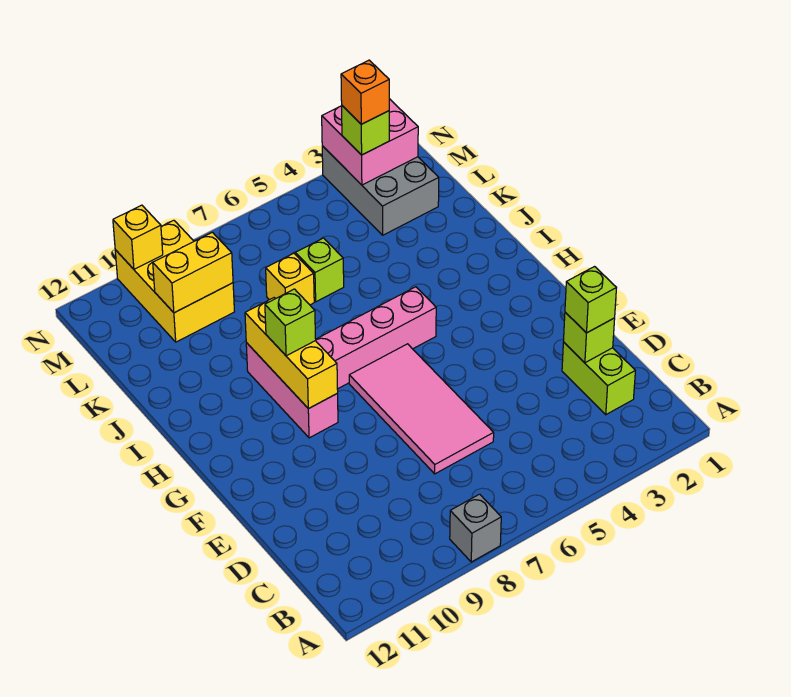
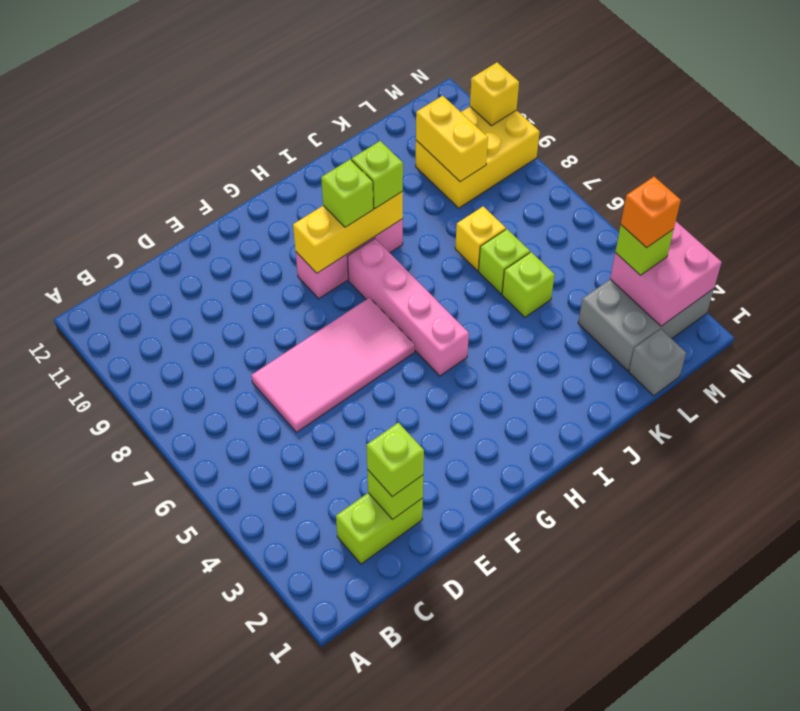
grey brick A8 level 1 -> grey brick L1 level 1
none -> lime brick I9 level 3
none -> lime brick K5 level 1

